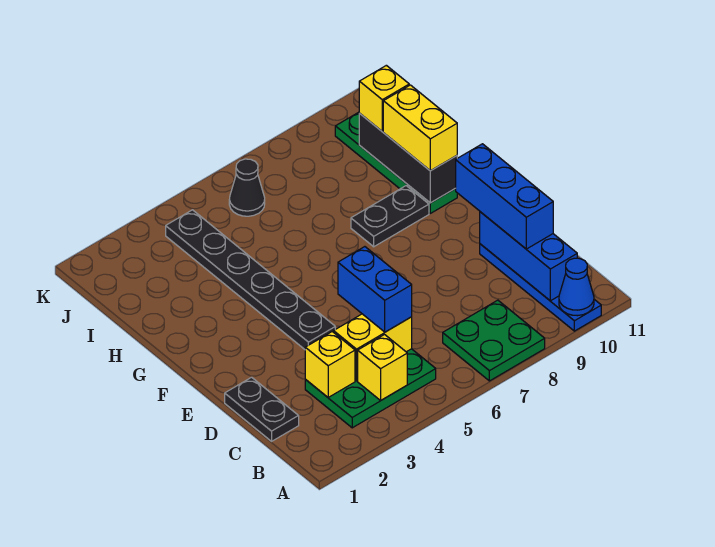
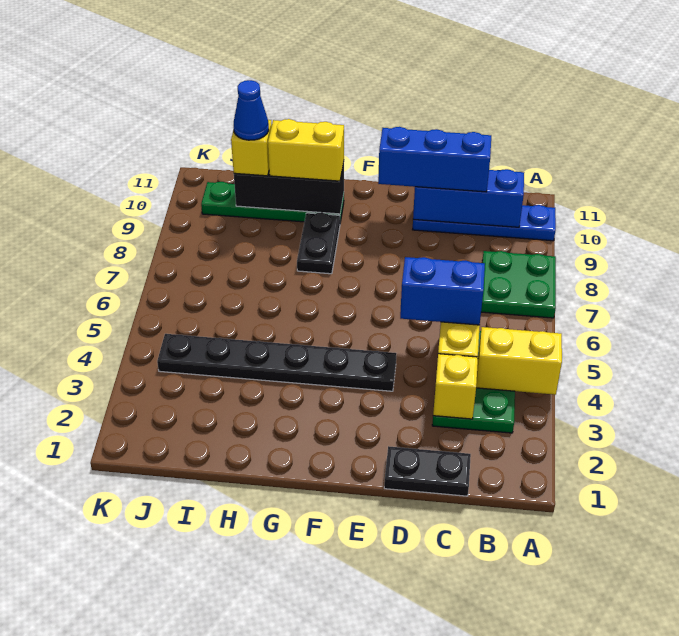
blue cone A10 level 2 -> blue cone I10 level 4
yellow brick B4 level 2 -> yellow brick A4:B4 level 2
black cone J6 level 1 -> none

